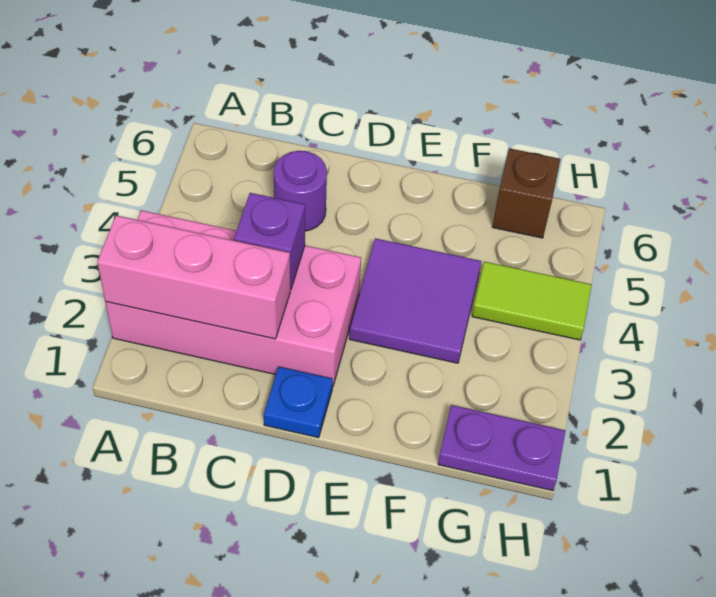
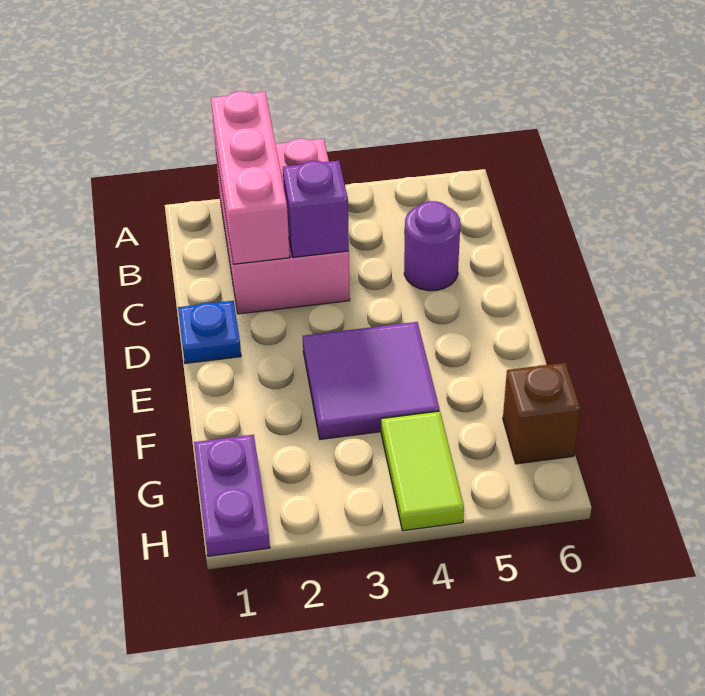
pink brick A2:D3 level 1 -> pink brick A2:C3 level 1

